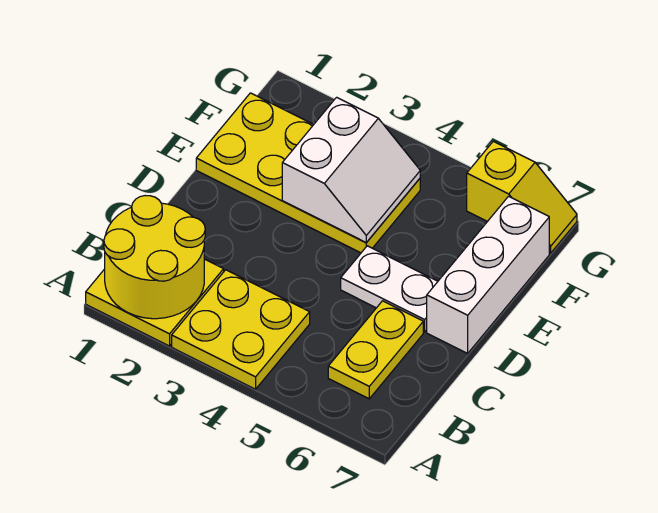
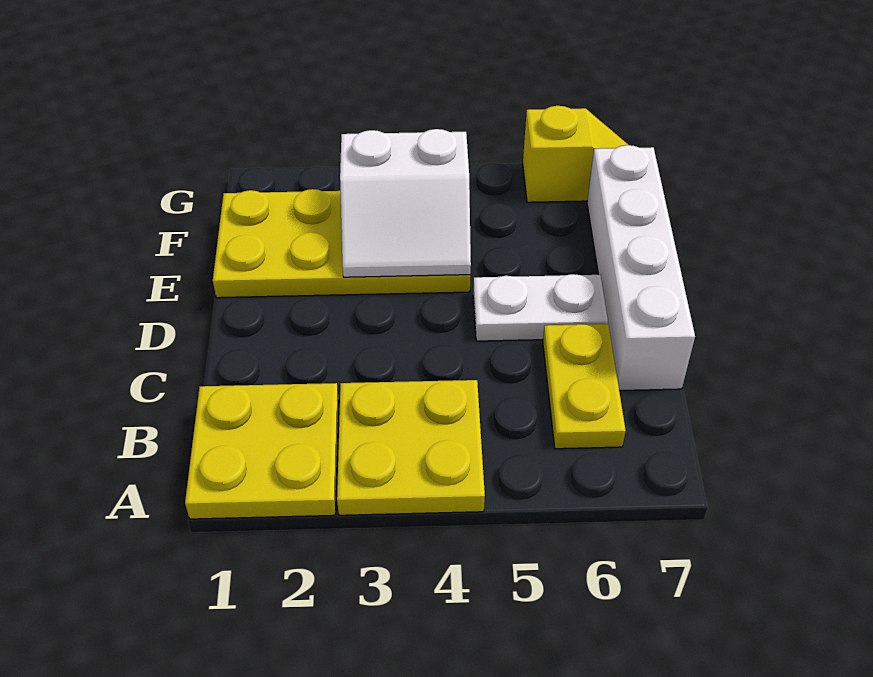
yellow round brick A1:B2 level 2 -> none
white brick D7:F7 level 1 -> white brick C7:F7 level 1
white slope E3:F4 level 2 top 3 -> white slope E3:F4 level 2 top F

